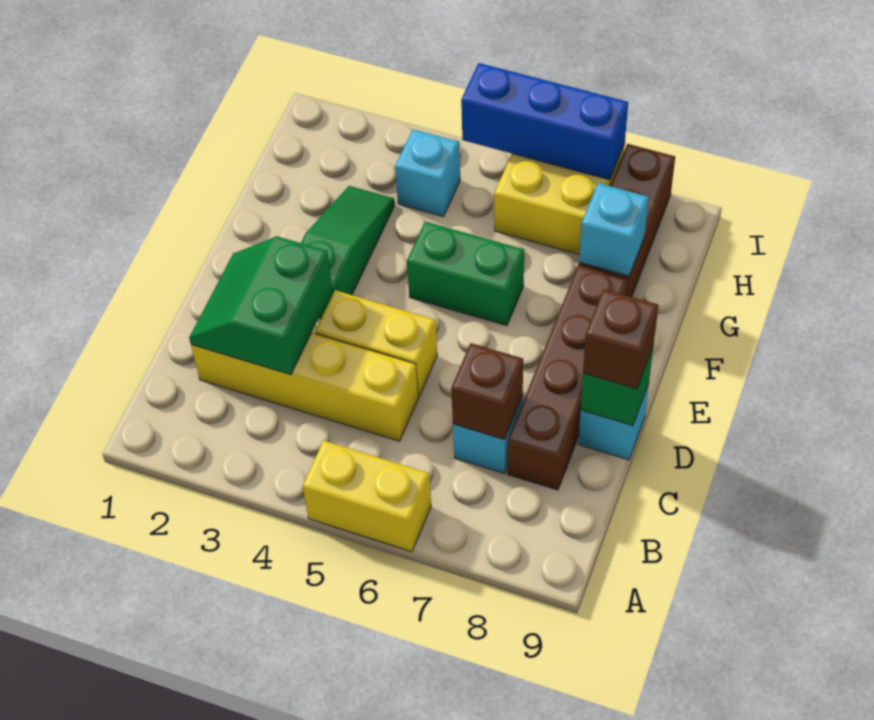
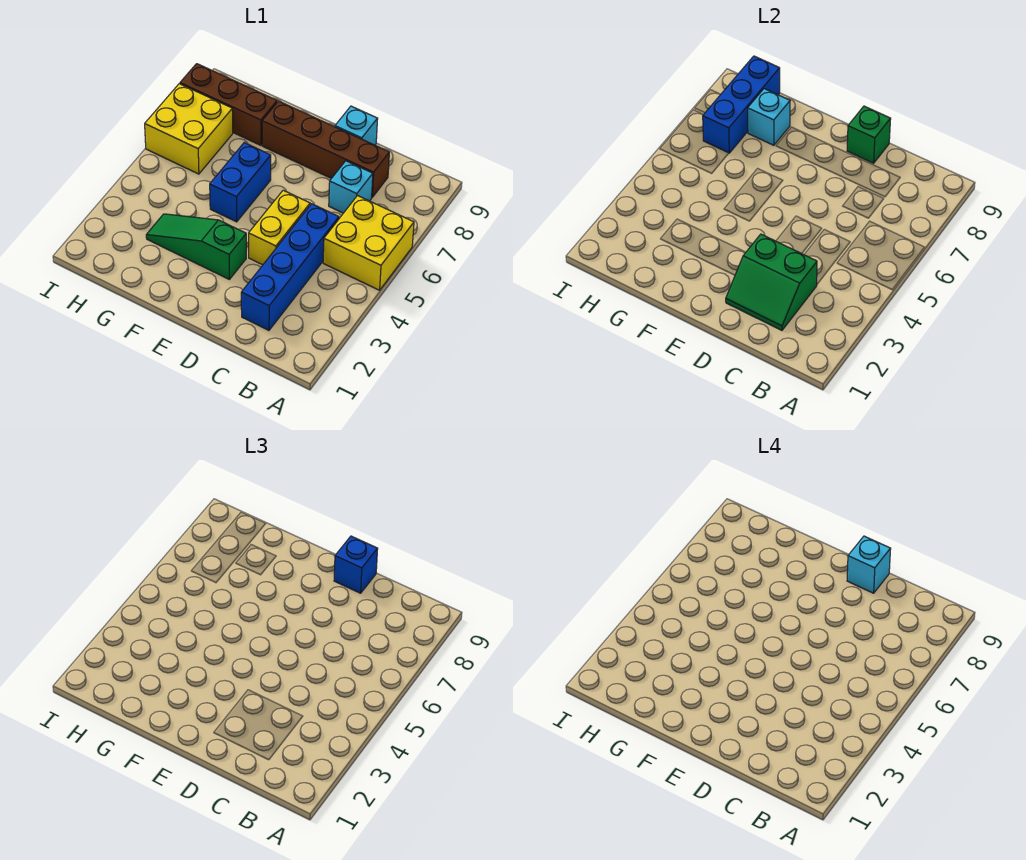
yellow brick A5:A6 level 1 -> yellow brick A5:B6 level 1
yellow brick C2:C5 level 1 -> blue brick C2:C5 level 1
brown brick C7 level 2 -> none
brown brick D9 level 3 -> blue brick D9 level 3
green brick F5:F6 level 1 -> blue brick F5:F6 level 1
cyan brick H4 level 1 -> cyan brick D9 level 4
blue brick I5:I7 level 2 -> blue brick H7:H9 level 2

